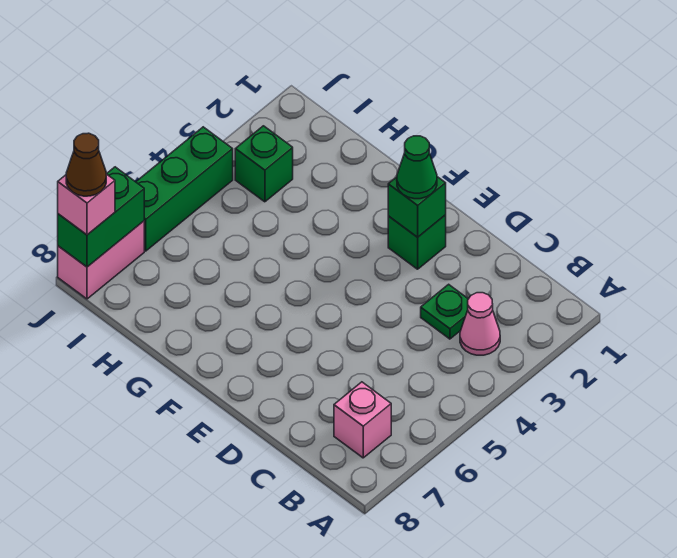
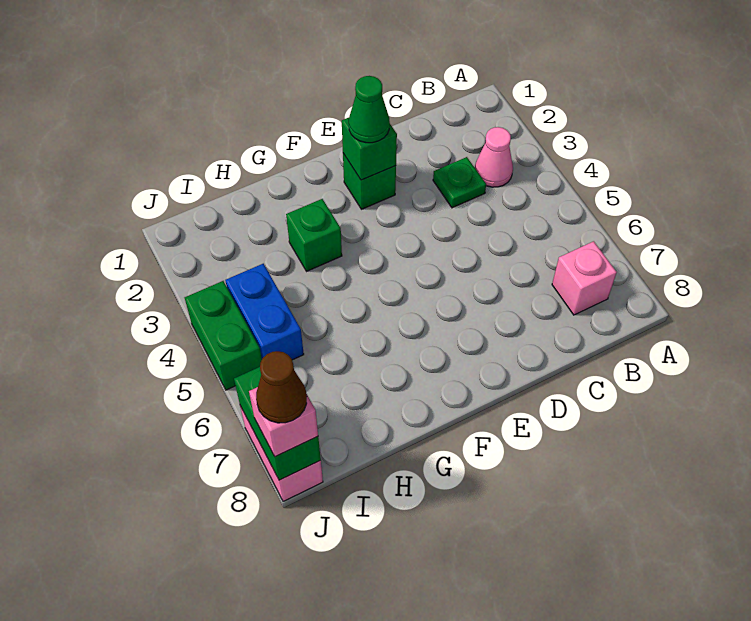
green brick I3 level 1 -> green brick G3 level 1
none -> blue brick I4:I5 level 1
green brick J4:J6 level 1 -> green brick J4:J5 level 1

